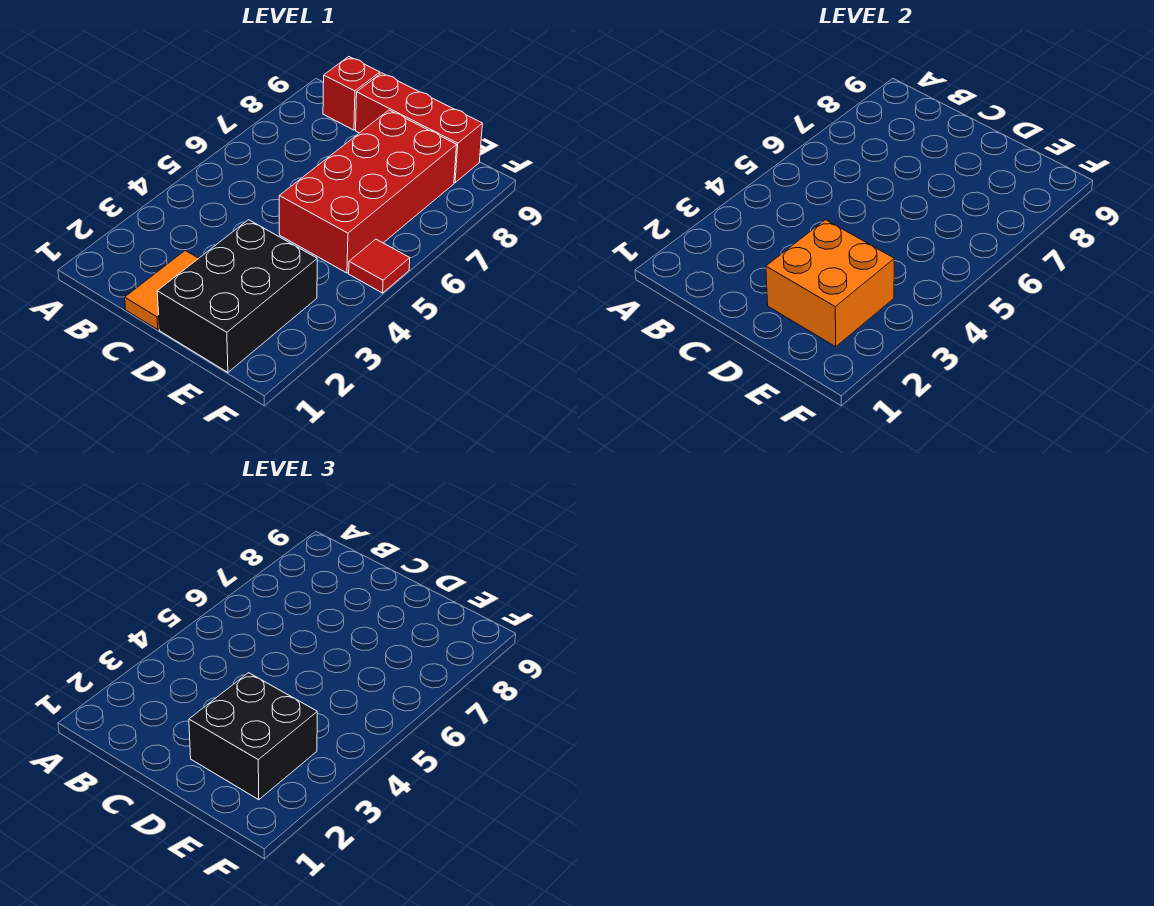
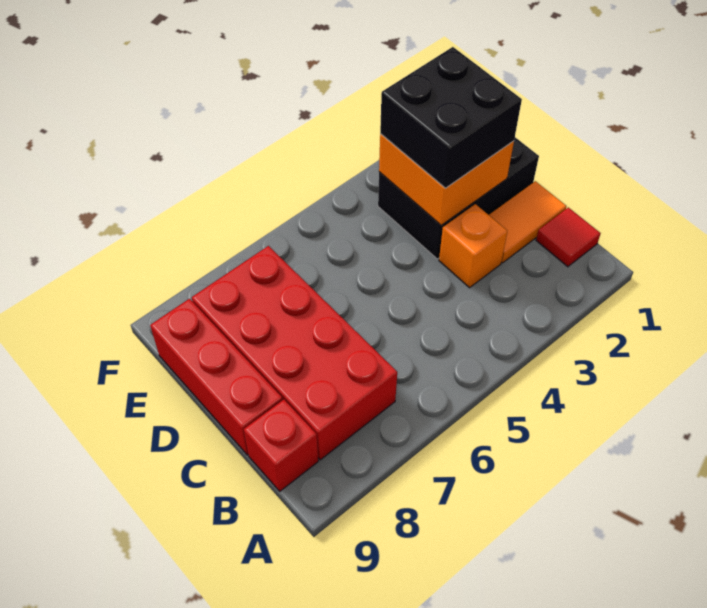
none -> orange brick C3 level 1
red brick D5:E8 level 1 -> red brick B7:E8 level 1
red tile F5 level 1 -> red tile B1 level 1

